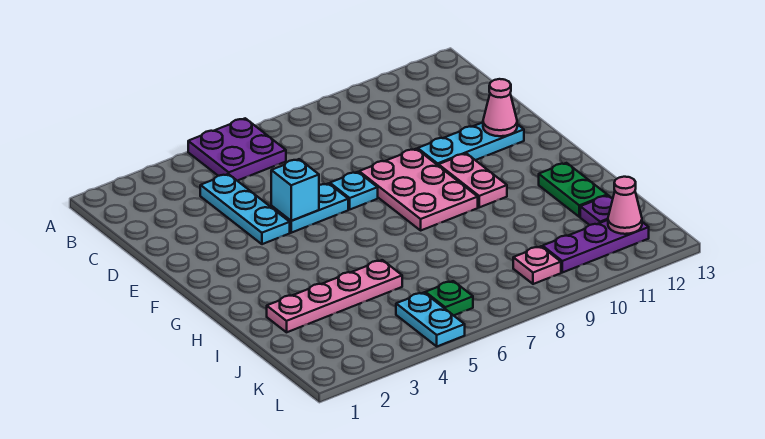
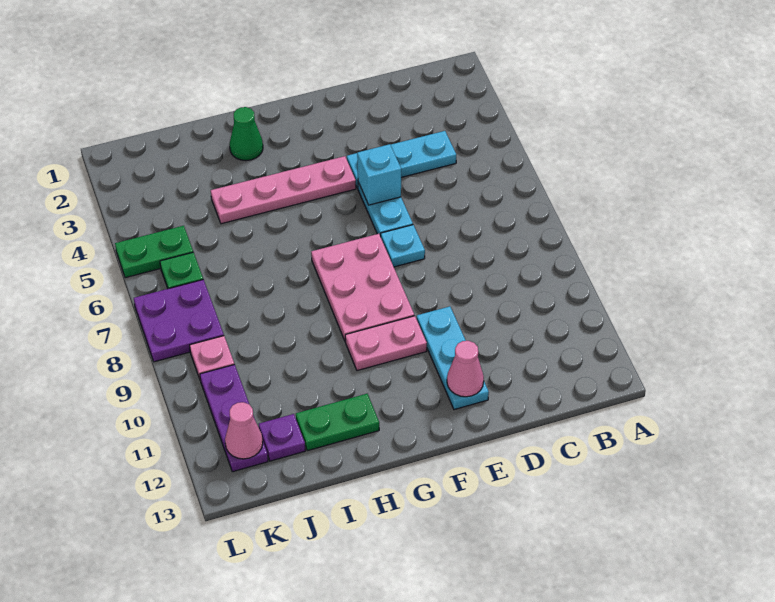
purple plate A5:B6 level 1 -> purple plate K7:L8 level 1
pink plate E8:G9 level 1 -> pink plate F7:G9 level 1
none -> green cone H2 level 1
pink plate I2:I5 level 1 -> pink plate F4:I4 level 1
cyan plate K5:L5 level 1 -> green plate K5:L5 level 1

